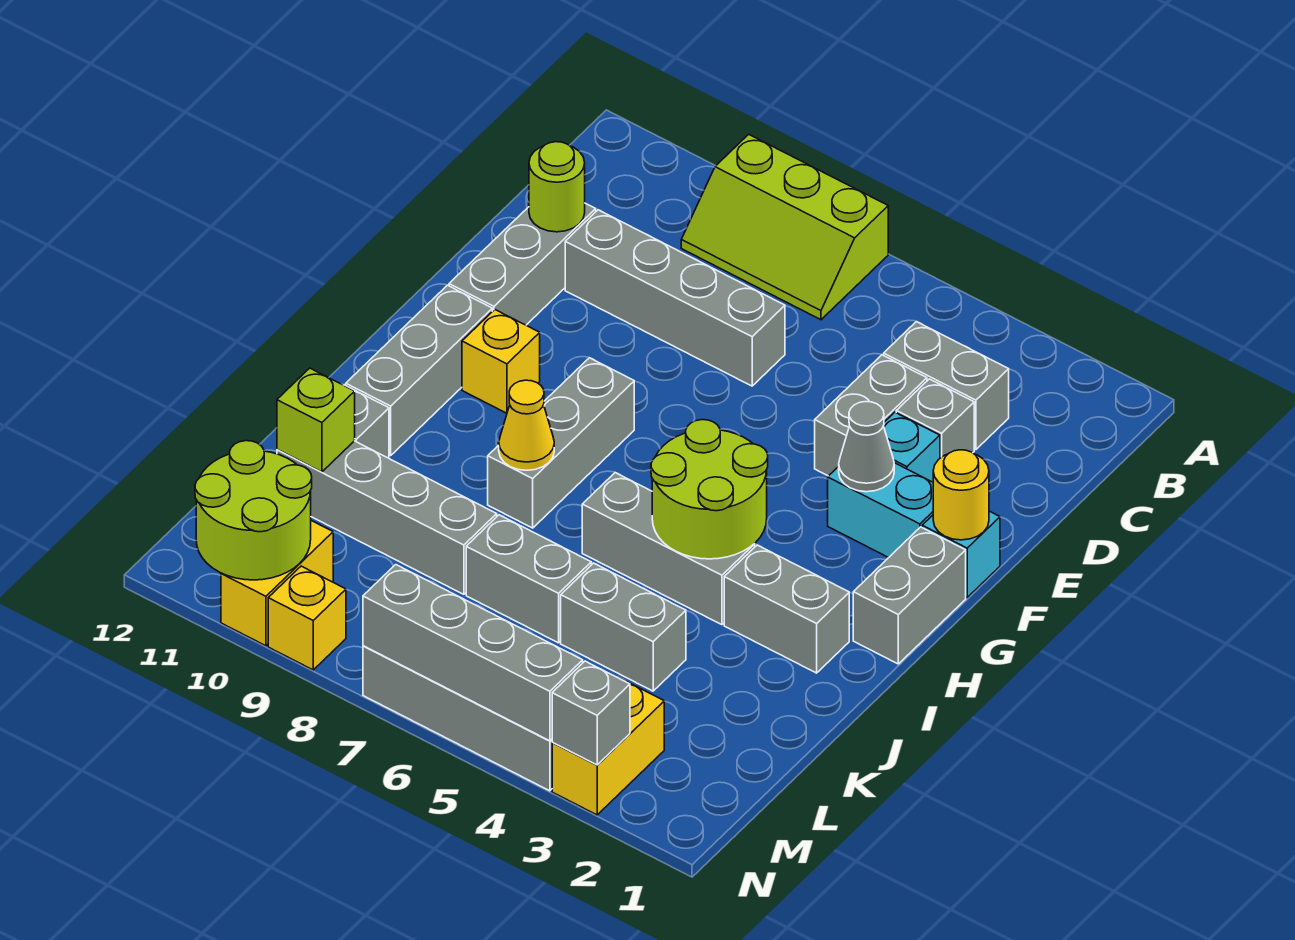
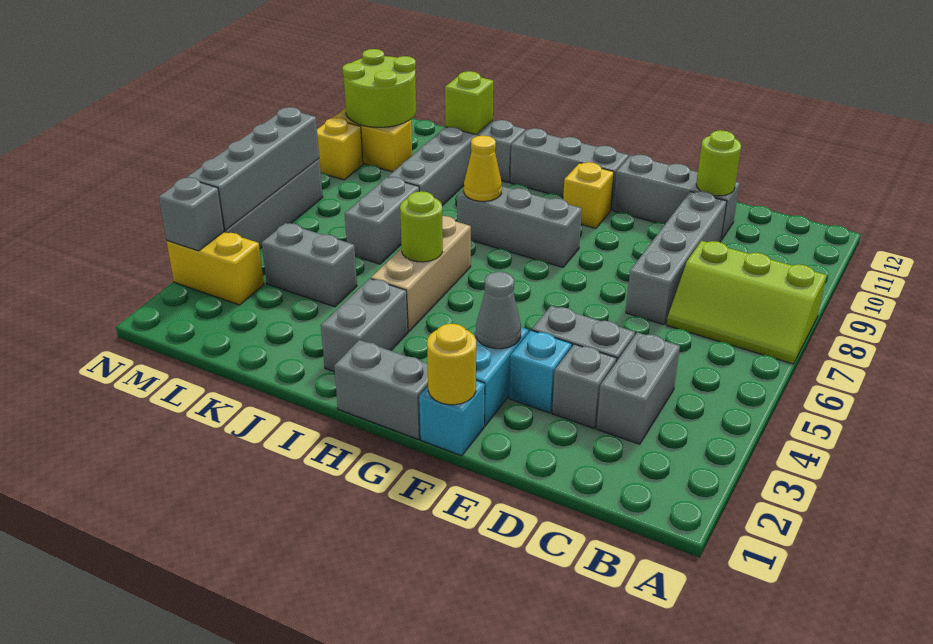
lime slope A7:B9 level 1 top A -> lime slope A7:C8 level 1 top 8
lime round brick H4:I5 level 2 -> lime round brick I5 level 2
grey brick I4:I6 level 1 -> tan brick I4:I6 level 1
grey brick K4:K5 level 1 -> grey brick K4:L4 level 1

